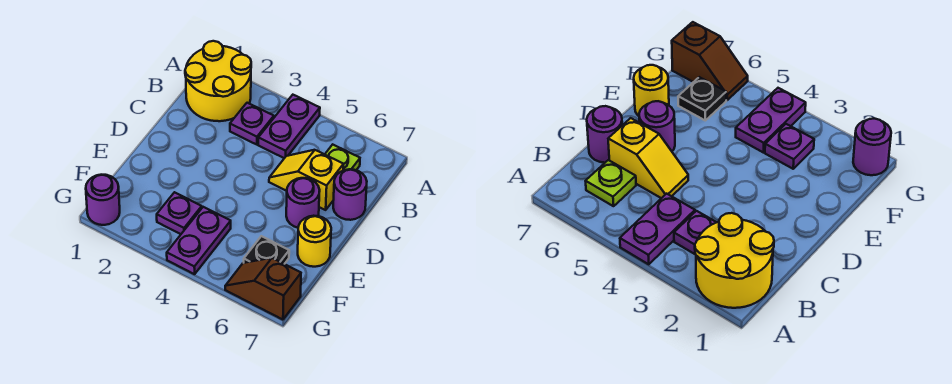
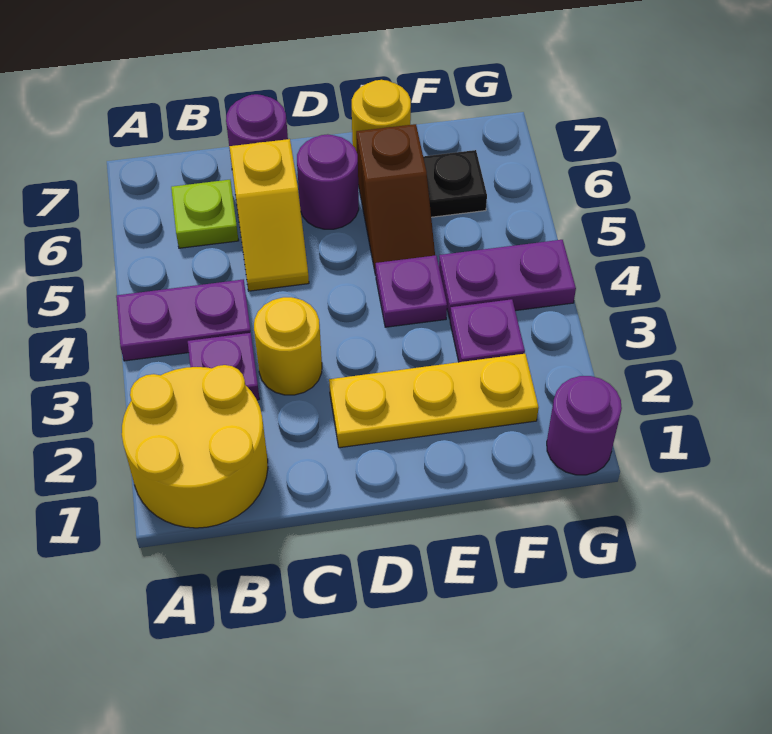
none -> yellow round brick C3 level 1
none -> yellow plate D2:F2 level 1
none -> purple plate E4 level 1
brown slope G6:G7 level 1 top 7 -> brown slope E5:E6 level 1 top 6

